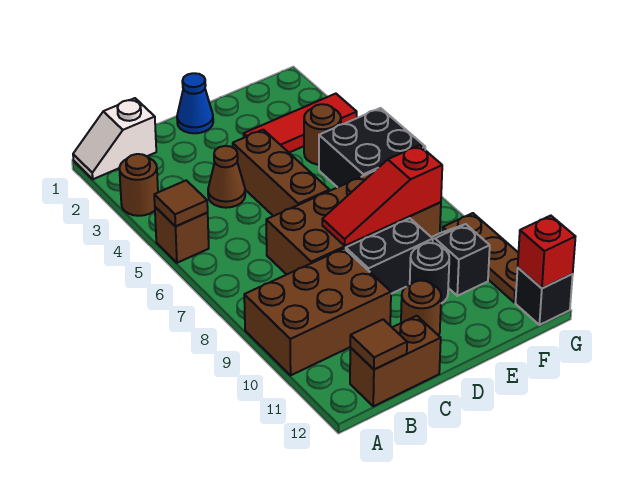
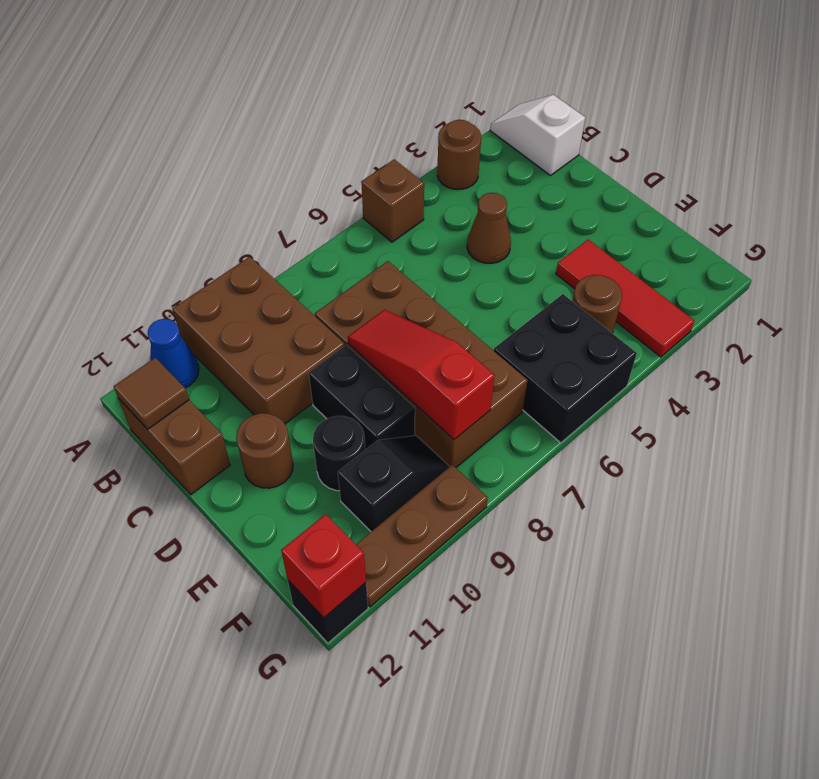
brown tile A5 level 2 -> none
blue cone D1 level 1 -> blue cone A11 level 1
brown brick D4:D6 level 1 -> none

